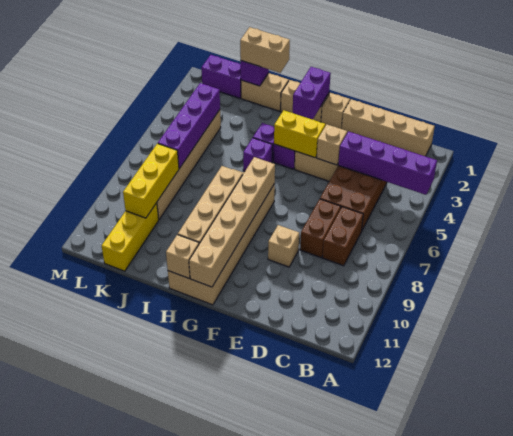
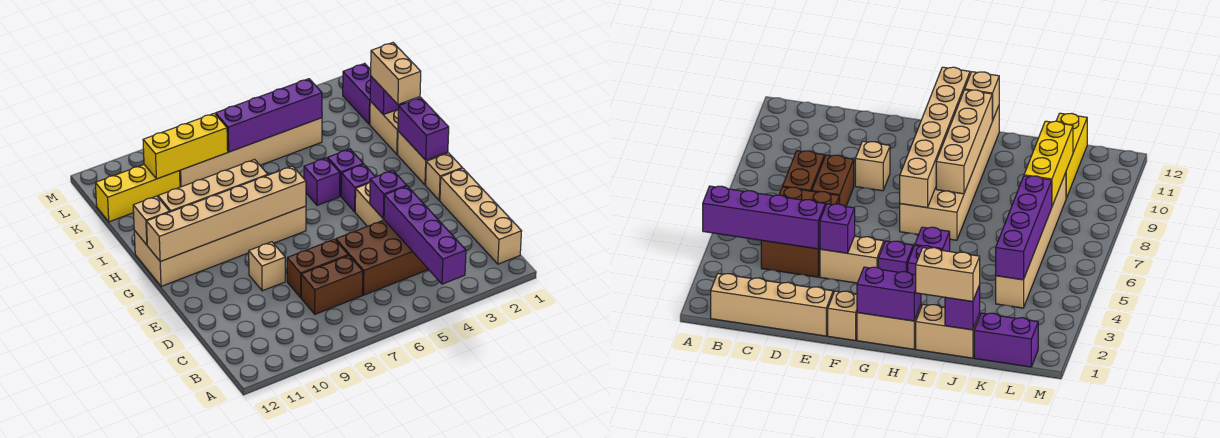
tan brick E4 level 2 -> purple brick E4 level 2
yellow brick F4:G4 level 2 -> none
purple brick G1:G2 level 2 -> purple brick G1:H1 level 2

